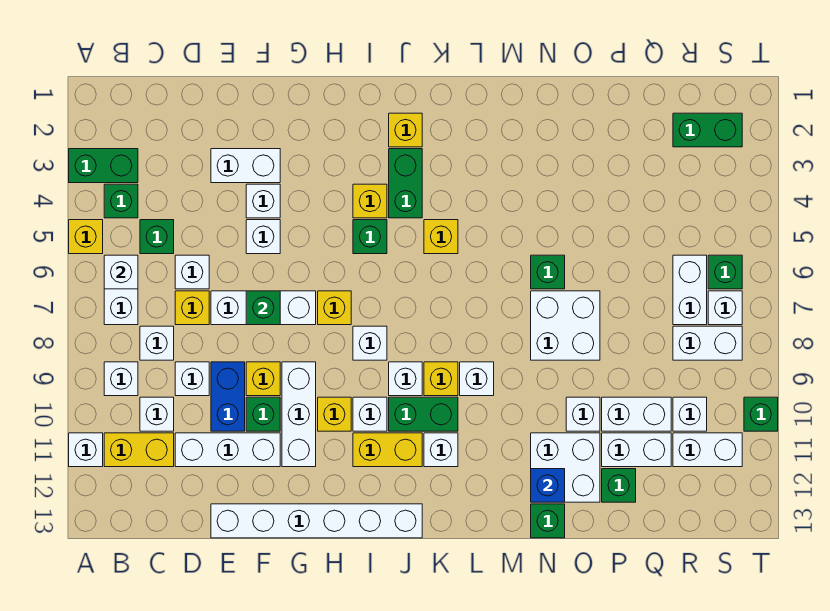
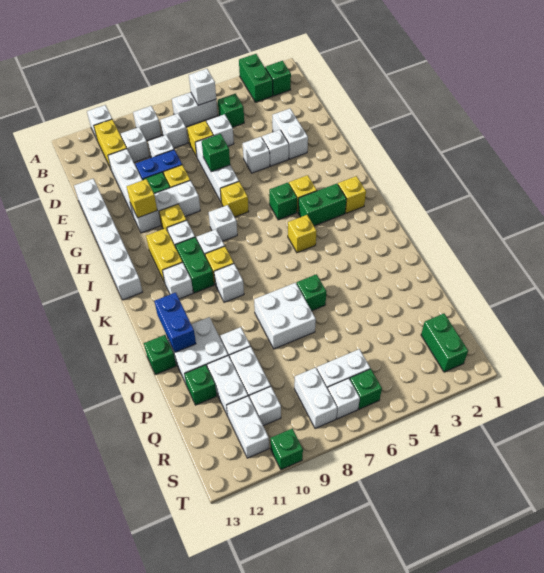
yellow brick A5 level 1 -> yellow brick G11 level 2
green brick B4 level 1 -> green brick B2 level 1
blue brick N12 level 2 -> blue brick M12:N12 level 2

